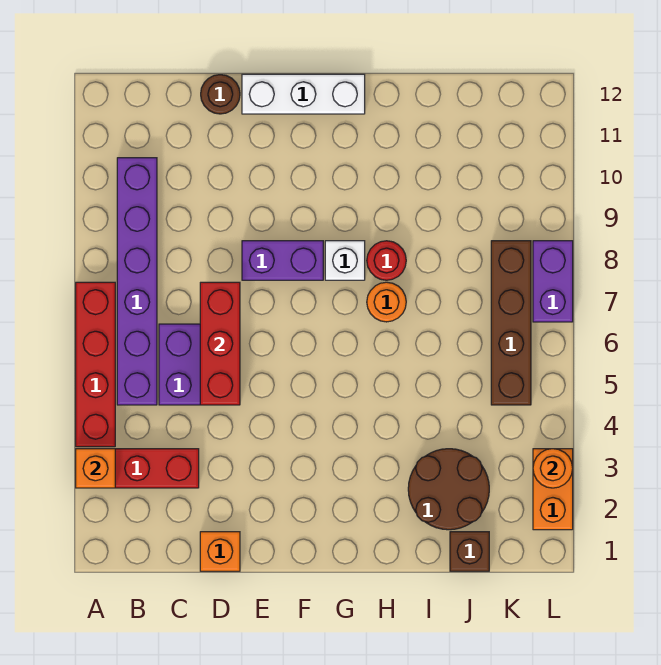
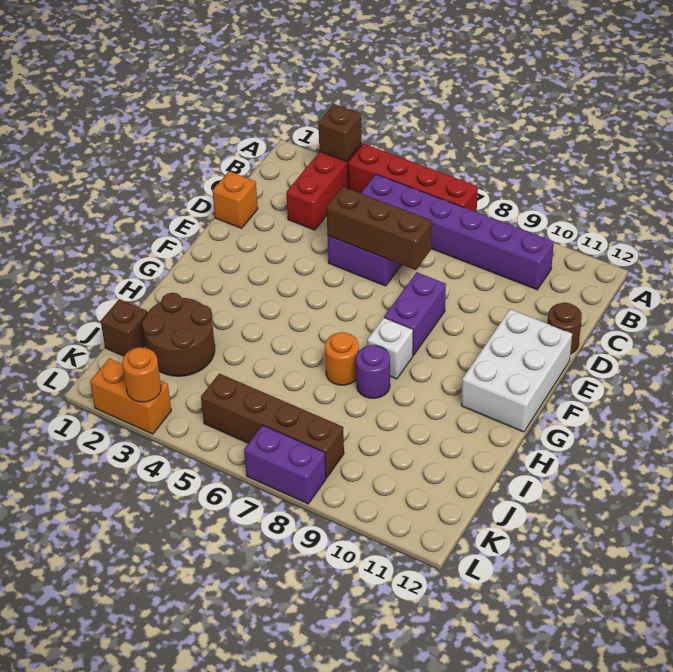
orange brick A3 level 2 -> brown brick A3 level 2
red brick D5:D7 level 2 -> brown brick D5:D7 level 2
white brick E12:G12 level 1 -> white brick E11:G12 level 1
red round brick H8 level 1 -> purple round brick H8 level 1

